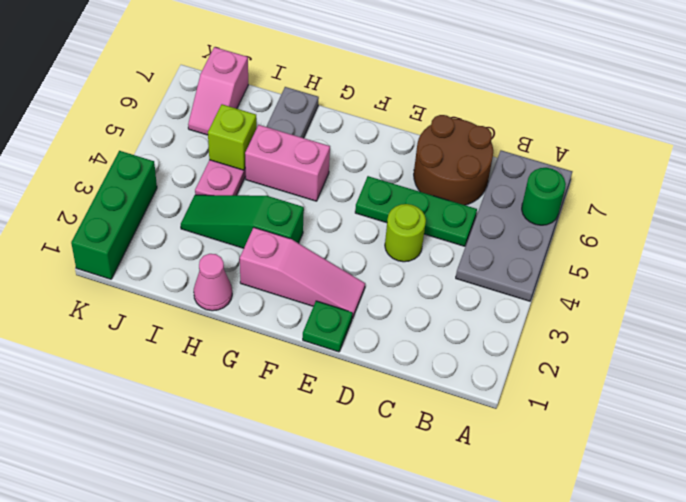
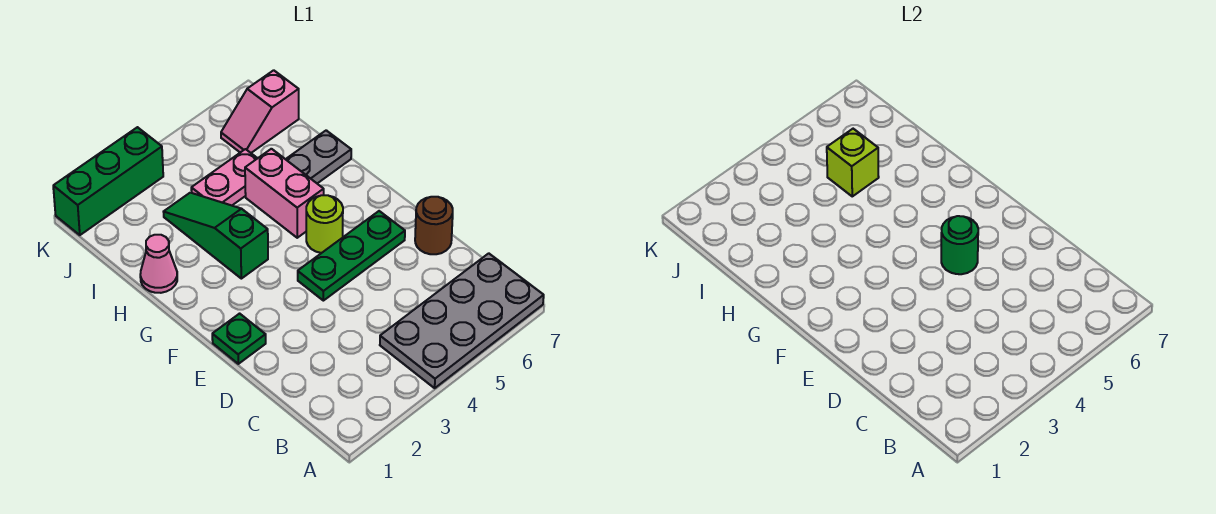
green round brick A6 level 2 -> green round brick E5 level 2
green plate C5:E5 level 1 -> green plate E4:E6 level 1
brown round brick C6:D7 level 1 -> brown round brick D7 level 1
lime round brick D4 level 1 -> lime round brick F5 level 1
pink slope E2:G2 level 1 top G -> none

